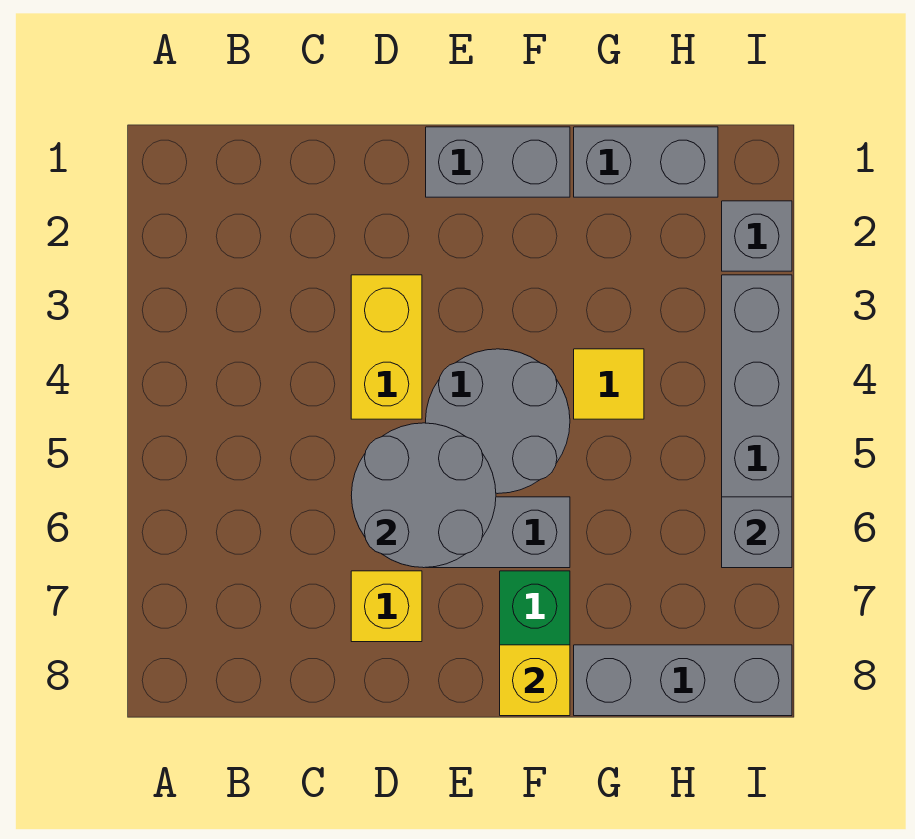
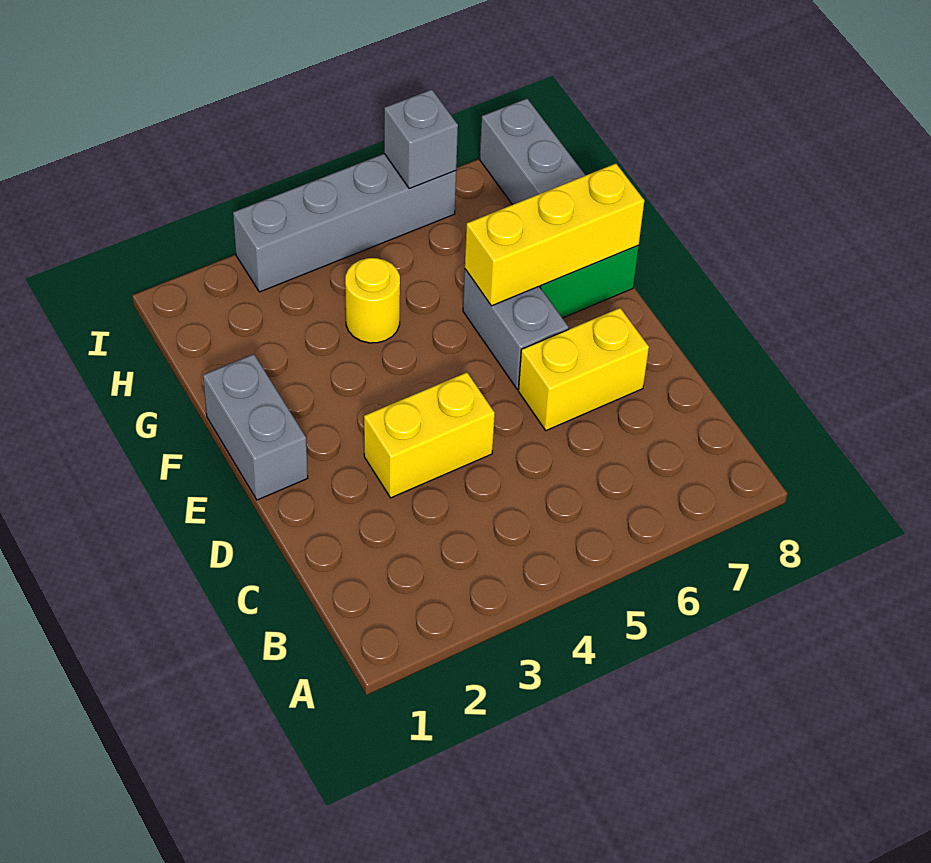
grey round brick D5:E6 level 2 -> none
yellow brick D7 level 1 -> yellow brick D6:D7 level 1
grey round brick E4:F5 level 1 -> none
yellow brick F8 level 2 -> yellow brick F6:F8 level 2
grey brick G1:H1 level 1 -> none
yellow tile G4 level 1 -> yellow round brick G4 level 1
grey brick I2 level 1 -> none

